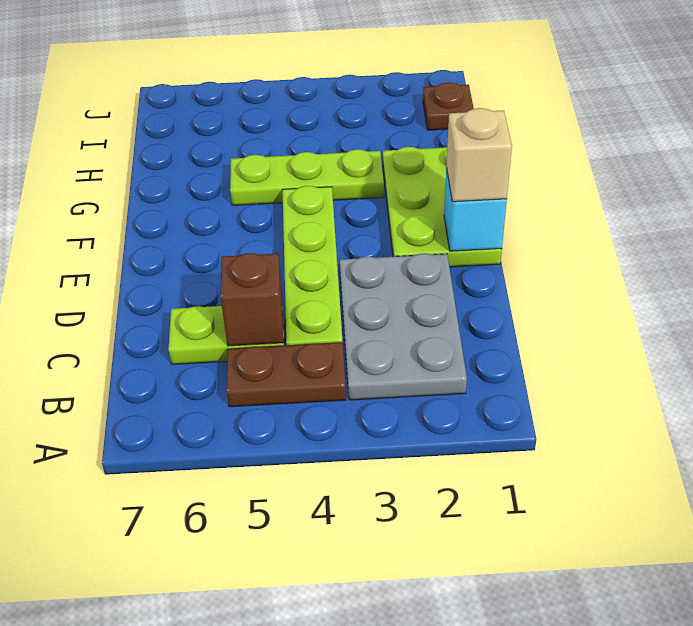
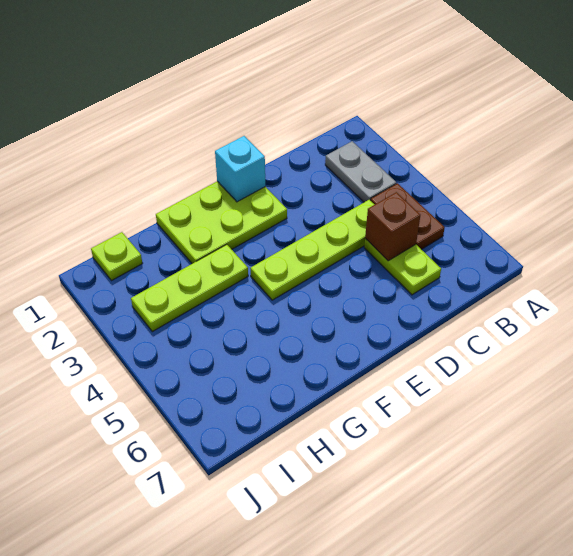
grey plate B2:D3 level 1 -> grey plate B2:B3 level 1
tan brick E1 level 3 -> none
lime plate G3:G5 level 1 -> lime plate G3:I3 level 1
brown plate I1 level 1 -> lime plate I1 level 1

